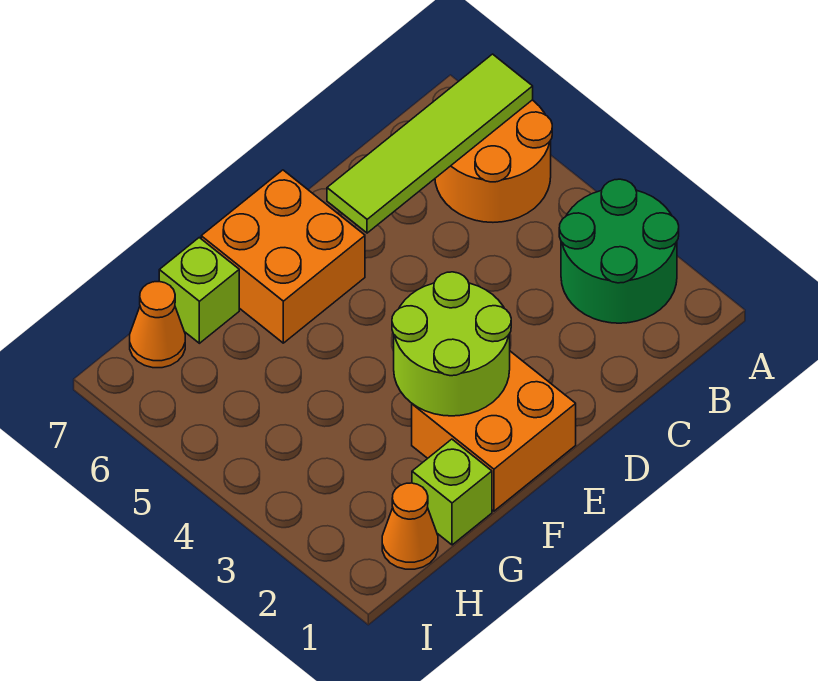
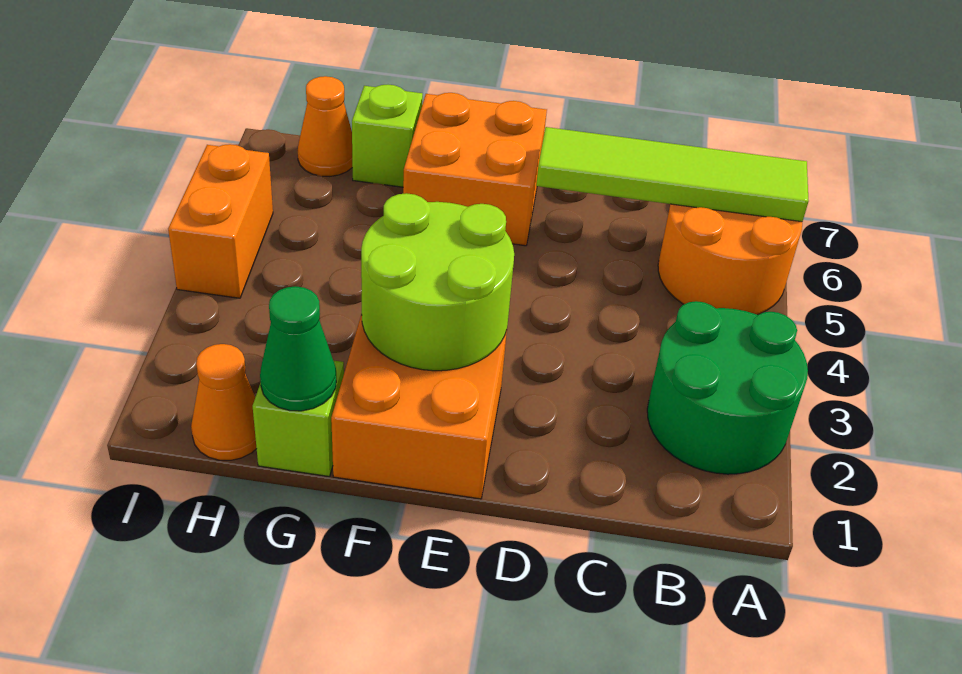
none -> green cone G1 level 2
none -> orange brick I4:I5 level 1

